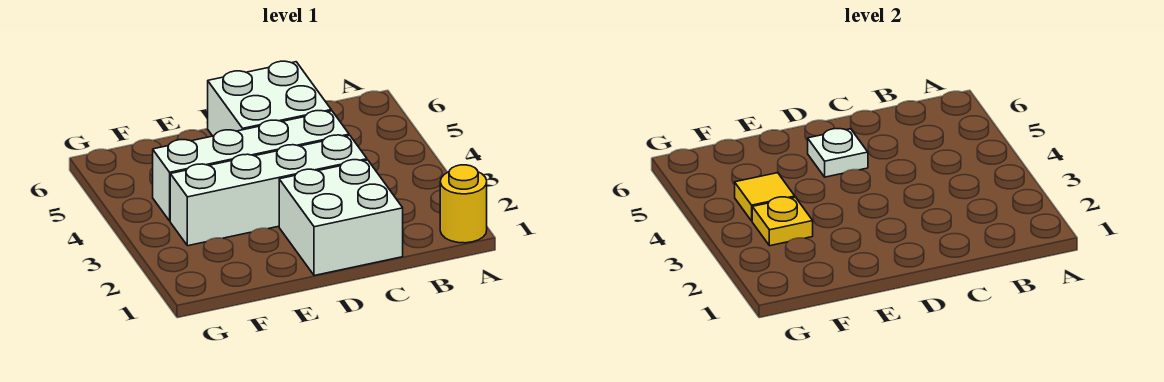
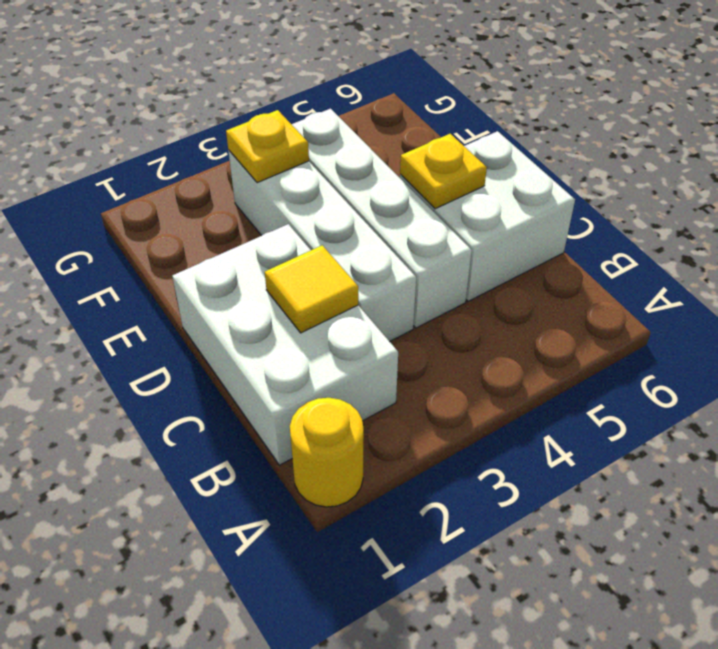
white brick C1:D2 level 1 -> white brick B1:D2 level 1
white plate D5 level 2 -> yellow plate D5 level 2
yellow tile F4 level 2 -> yellow tile C2 level 2

